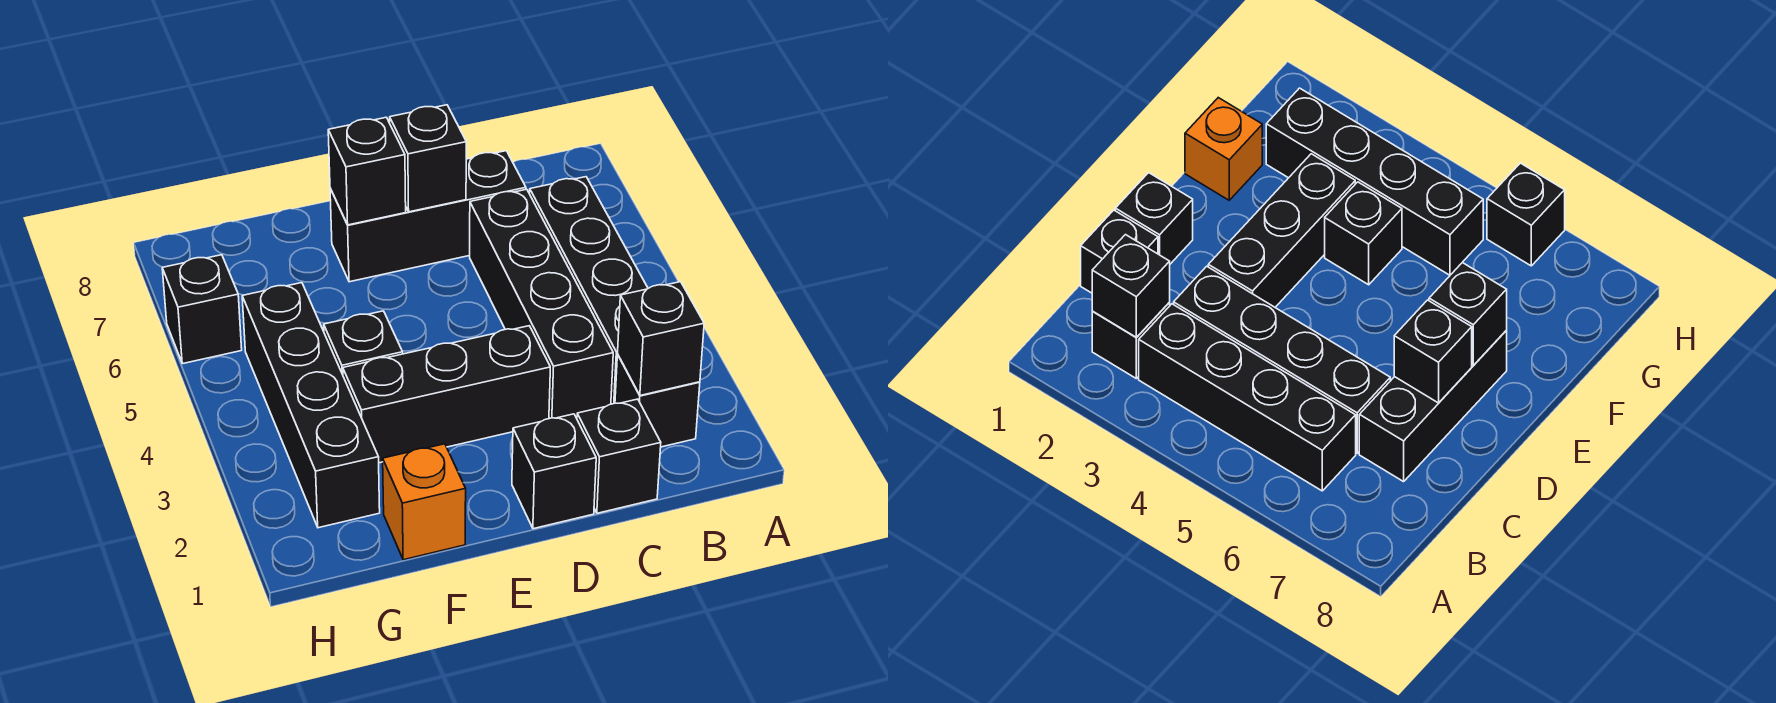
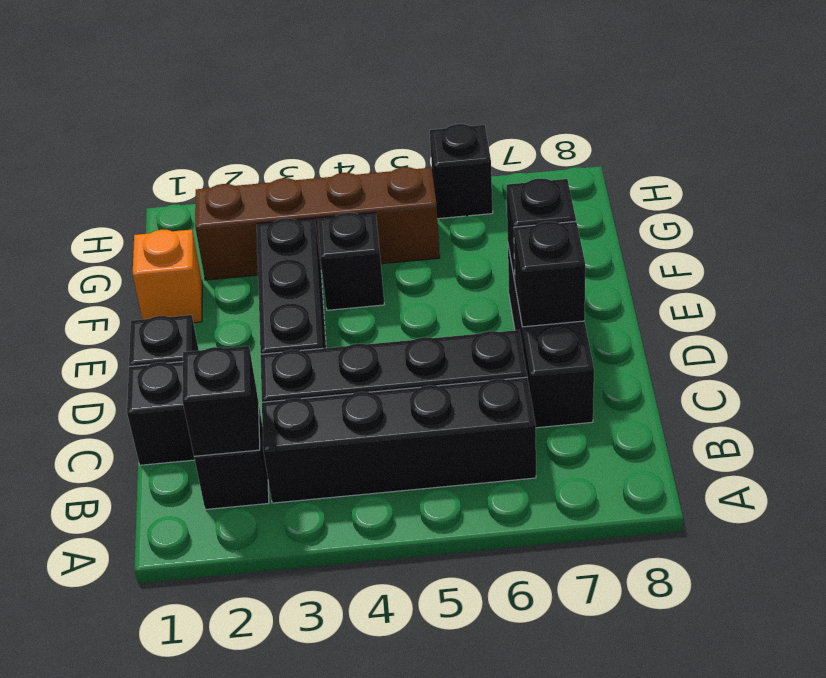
black brick G2:G5 level 1 -> brown brick G2:G5 level 1

